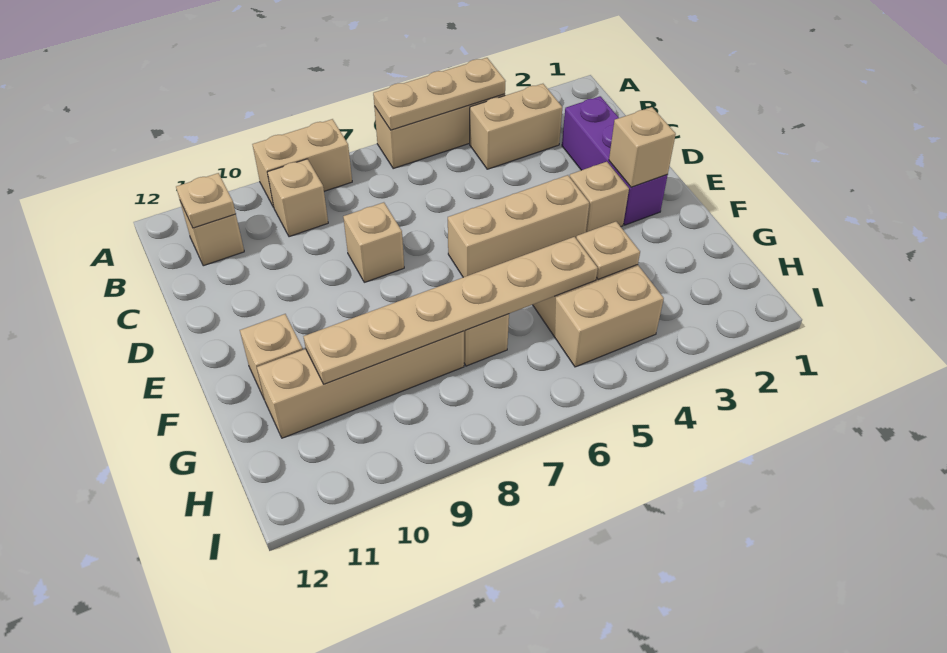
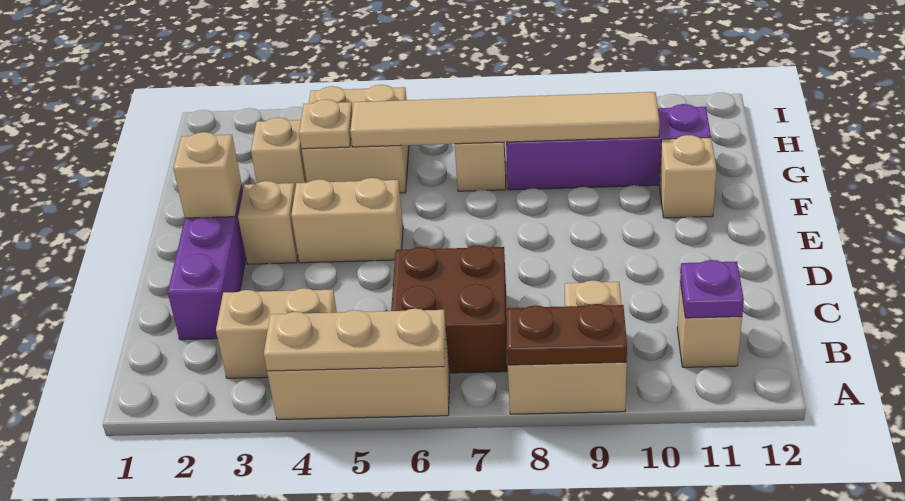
none -> brown plate A8:A9 level 2
none -> brown brick B6:C7 level 1
tan plate B11 level 2 -> purple plate B11 level 2
tan brick D8 level 1 -> tan brick G3 level 1
tan brick E4:E6 level 1 -> tan brick E4:E5 level 1
tan plate G5:G10 level 2 -> tan tile G5:G10 level 2
tan brick G8:G11 level 1 -> purple brick G8:G11 level 1

